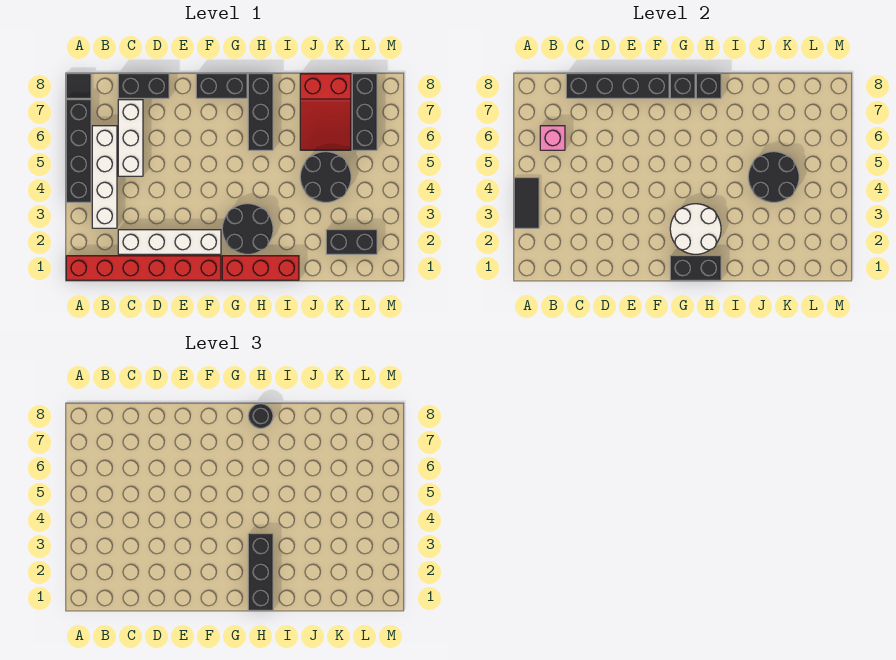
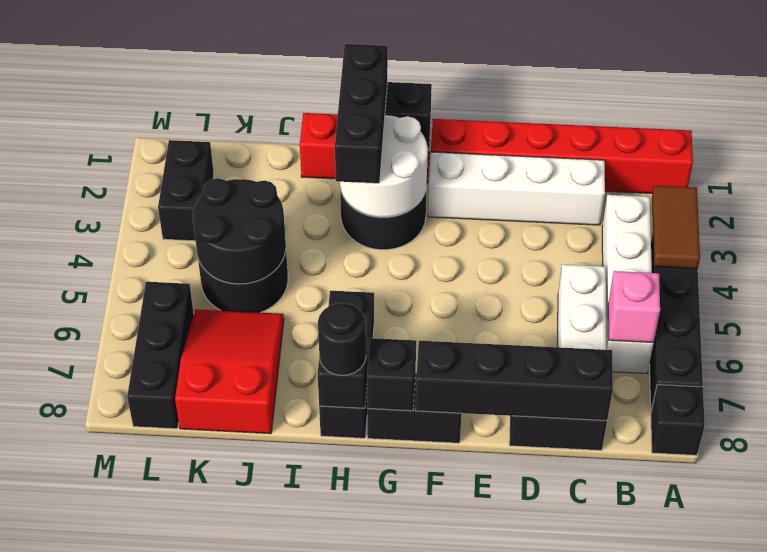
black tile A3:A4 level 2 -> brown tile A3:A4 level 2
black tile A8 level 1 -> black brick A8 level 1
black brick K2:L2 level 1 -> black brick L2:L3 level 1

